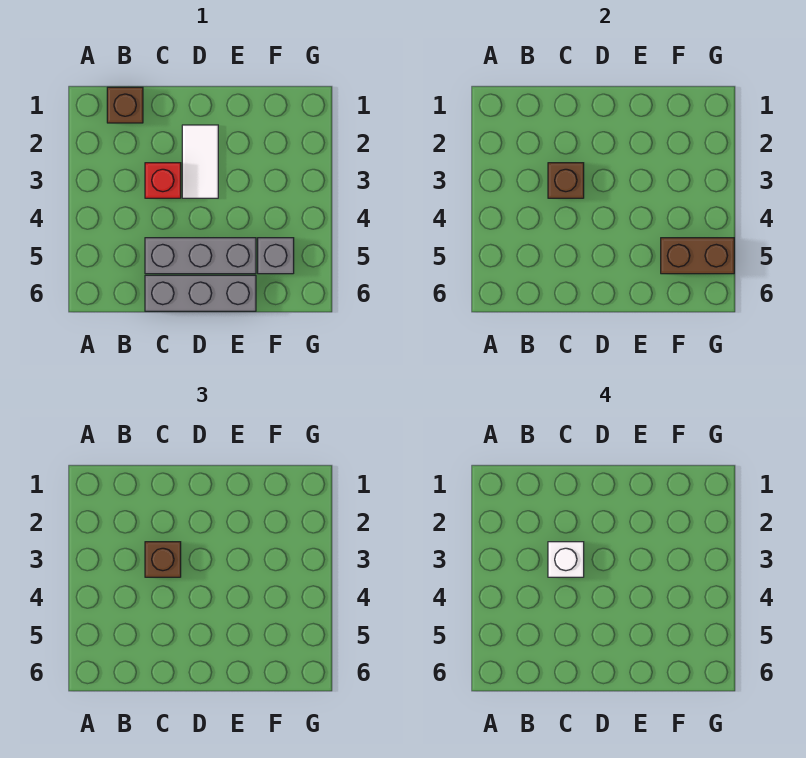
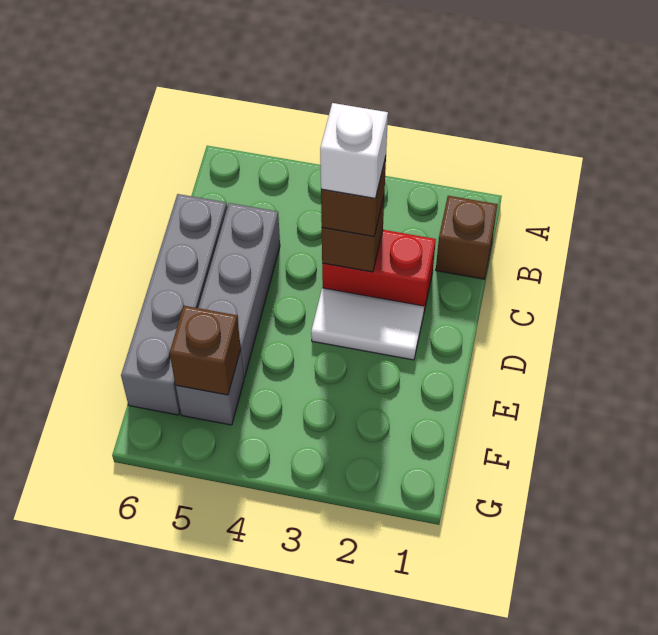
red brick C3 level 1 -> red brick C2:C3 level 1
grey brick C6:E6 level 1 -> grey brick C6:F6 level 1
brown brick F5:G5 level 2 -> brown brick F5 level 2

